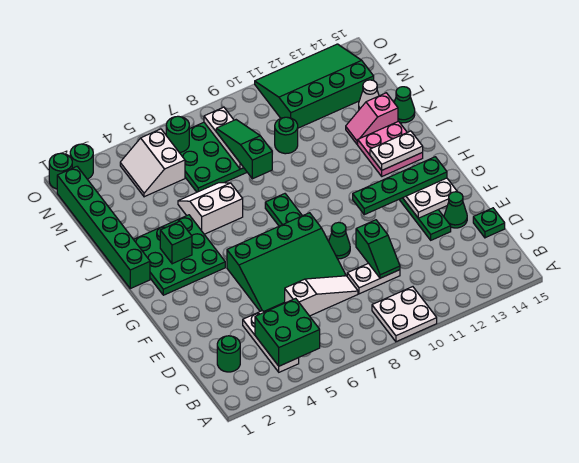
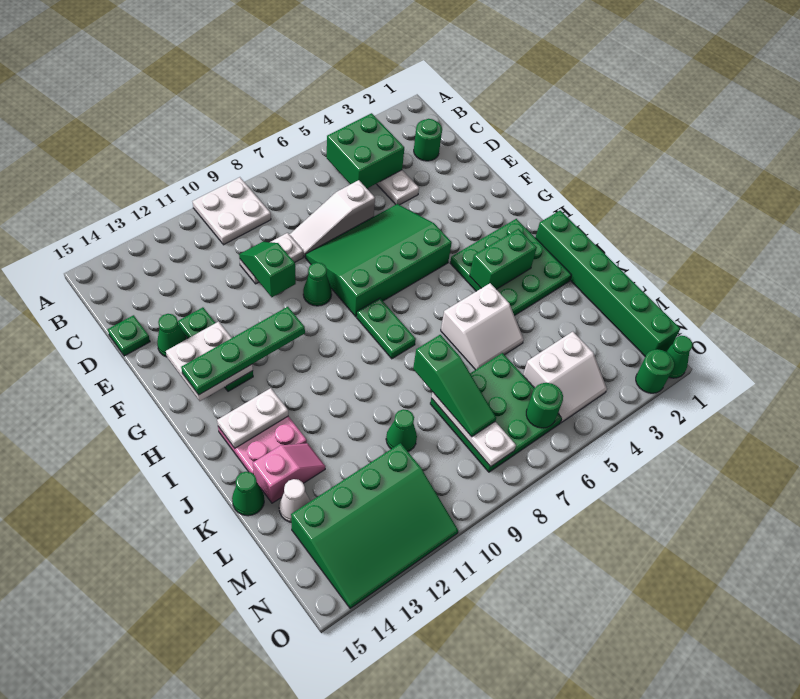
green brick I3 level 2 -> green brick I3:I4 level 2
green round brick L10 level 1 -> green cone L10 level 1
white slope M4:N5 level 1 top 5 -> white slope M4:N5 level 1 top M
green round brick O1 level 1 -> green cone O1 level 1

